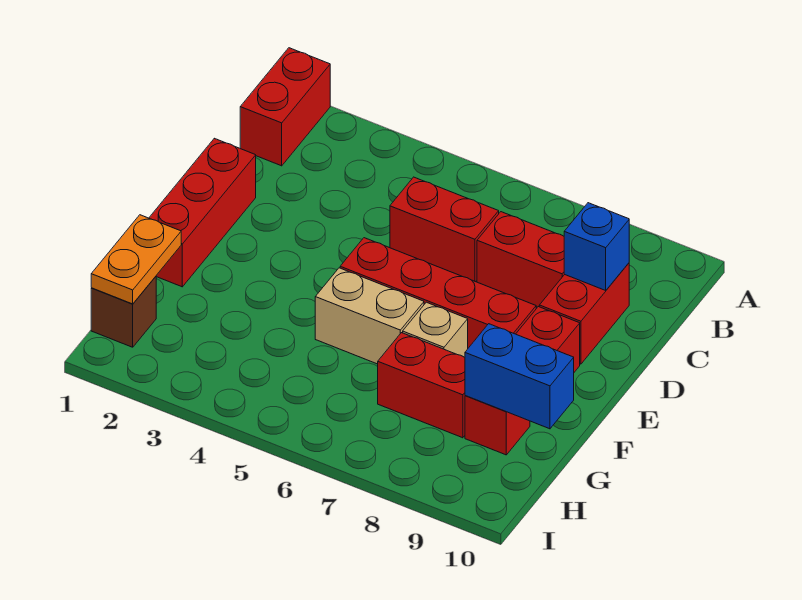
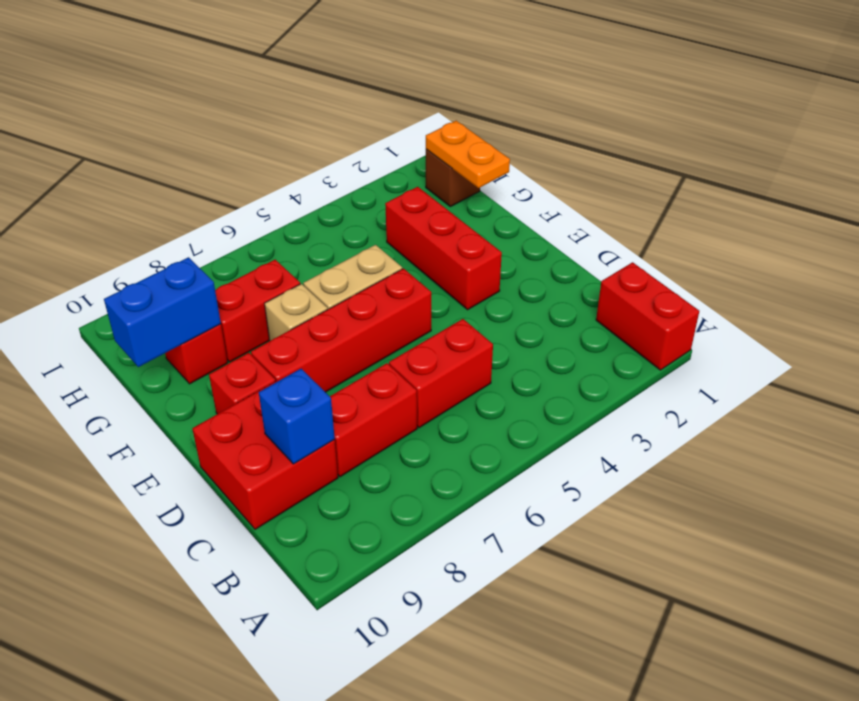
red brick C9:D9 level 1 -> red brick C9:D10 level 1
red brick D1:F1 level 1 -> red brick E3:G3 level 1

